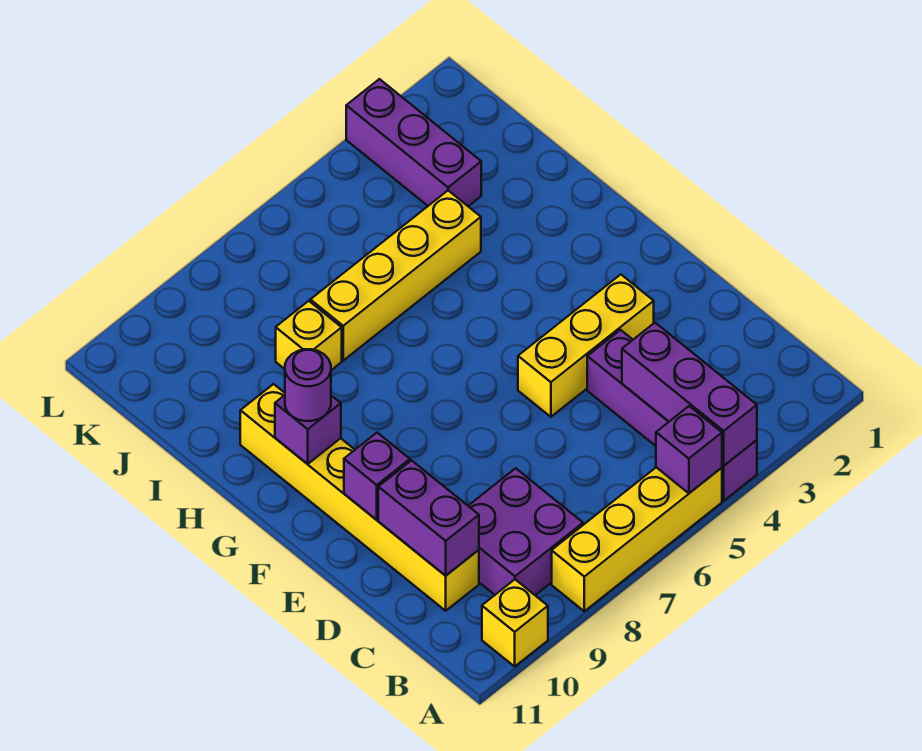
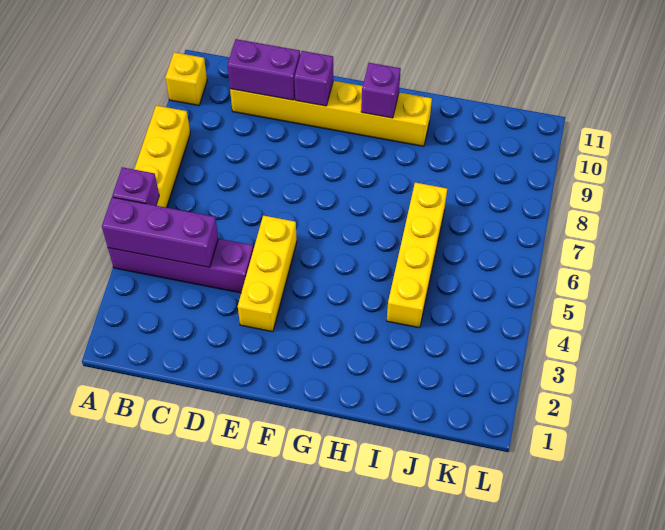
purple brick B8:C9 level 1 -> none
purple round brick G10 level 3 -> none
yellow brick I8 level 1 -> none
purple brick J3:L3 level 1 -> none

